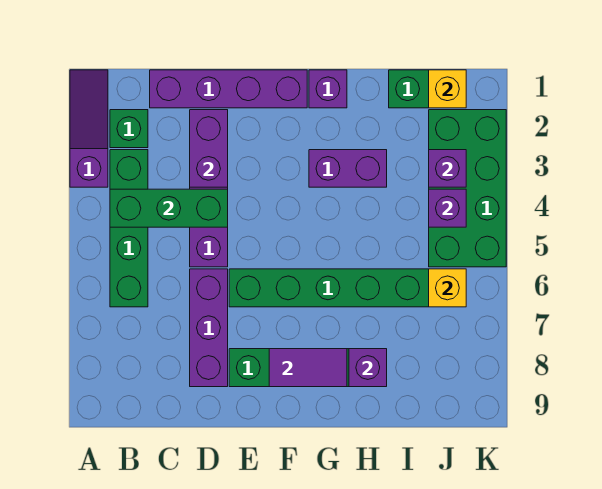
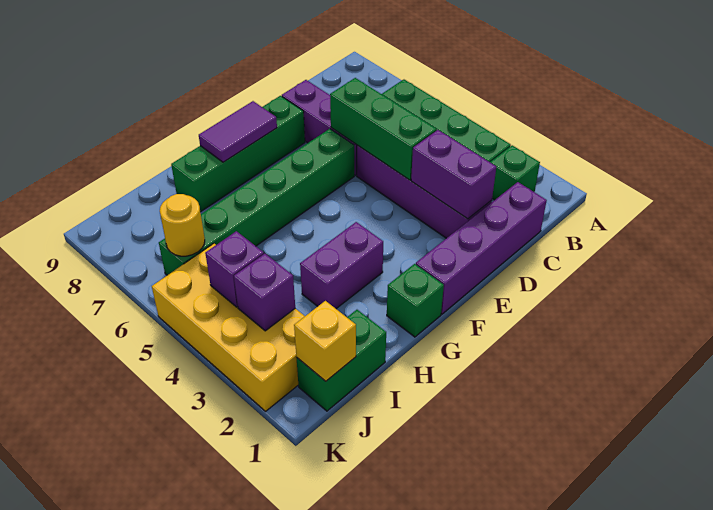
purple slope A1:A3 level 1 top 3 -> none
green brick B4:D4 level 2 -> green brick D4:D6 level 2
purple brick G1 level 1 -> green brick G1 level 1
purple brick H8 level 2 -> none
green brick J2:K5 level 1 -> yellow brick J2:K5 level 1
yellow brick J6 level 2 -> yellow round brick J6 level 2

